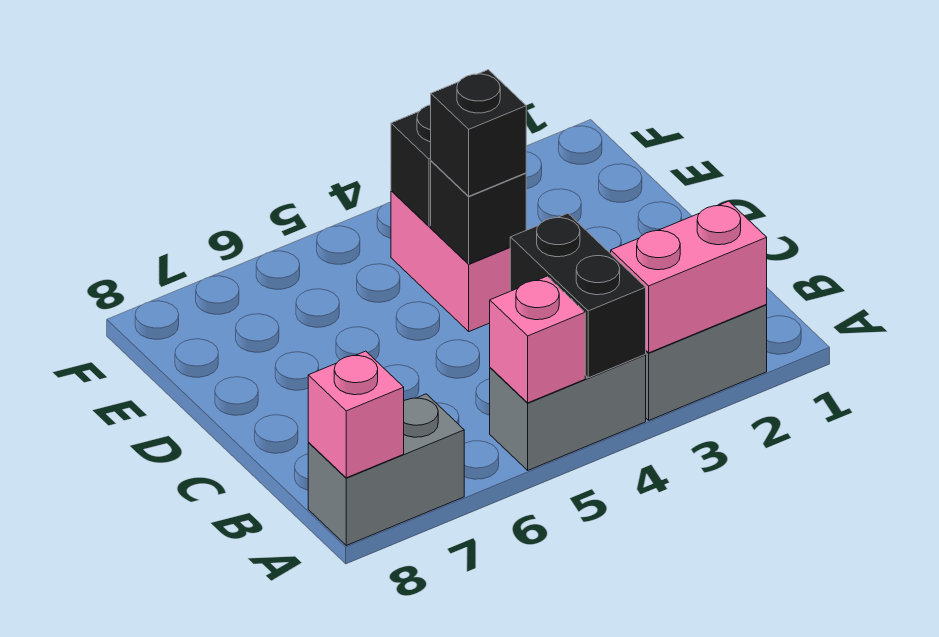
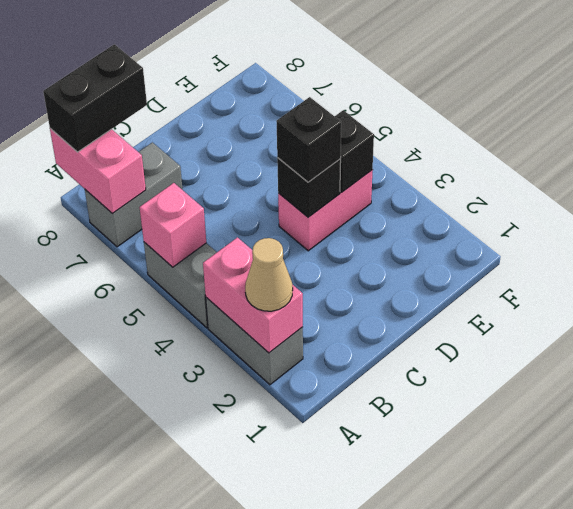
none -> tan cone A2 level 3
black brick A4:B4 level 2 -> black brick A8:B8 level 3
grey brick A7:A8 level 1 -> grey brick A7:B7 level 1
pink brick A8 level 2 -> pink brick A7:A8 level 2

